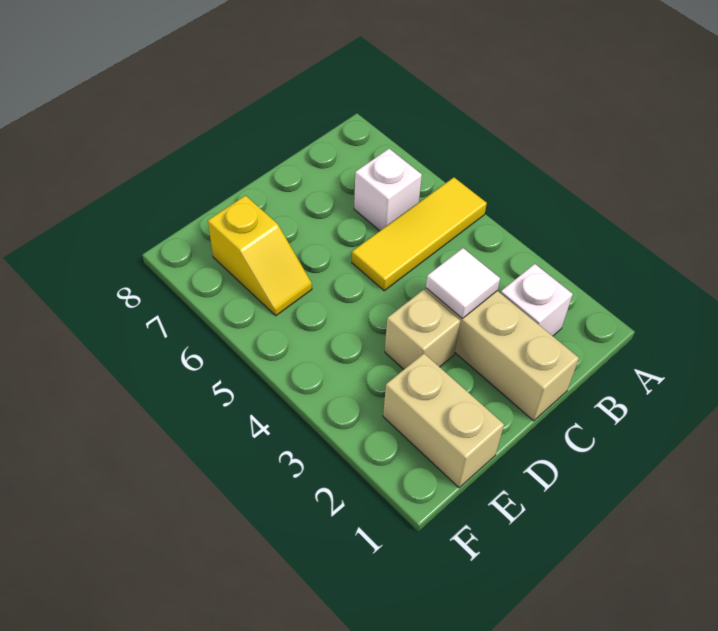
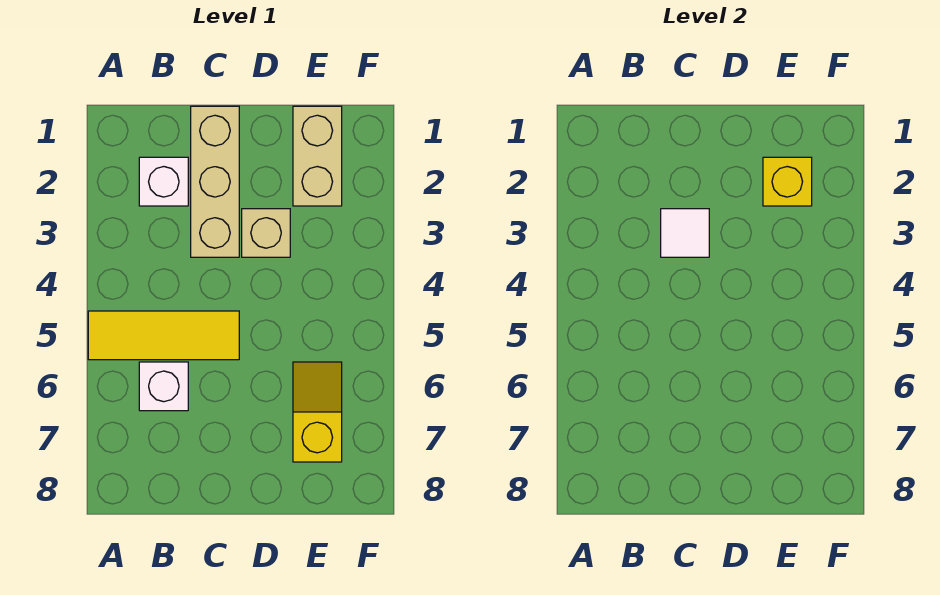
none -> yellow brick E2 level 2

